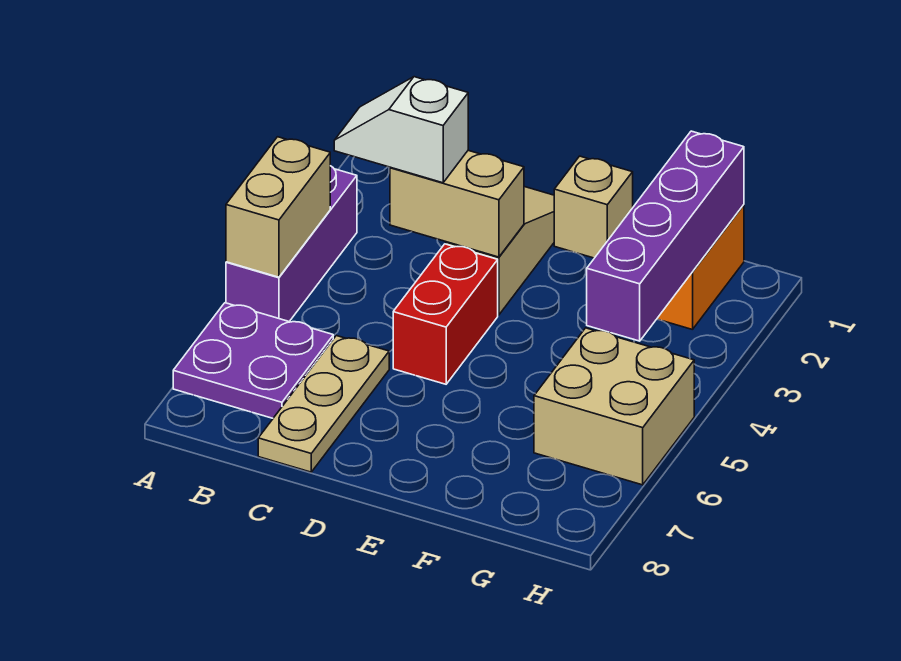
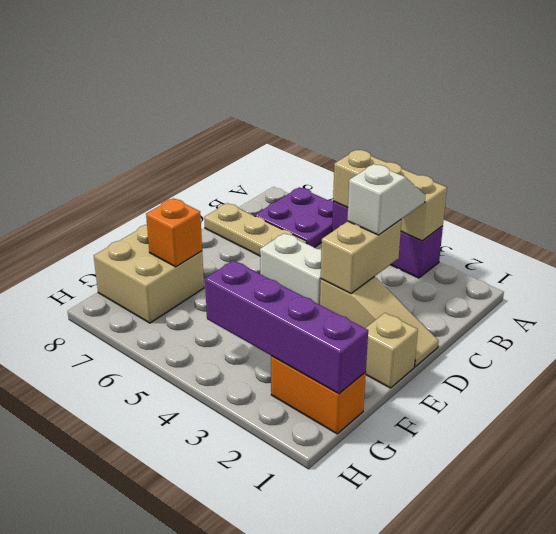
tan brick A4:A5 level 2 -> tan brick A3:A5 level 2
red brick D4:D5 level 1 -> white brick D4:D5 level 1
none -> orange brick F7 level 2
tan brick G5:H6 level 1 -> tan brick F7:G8 level 1

